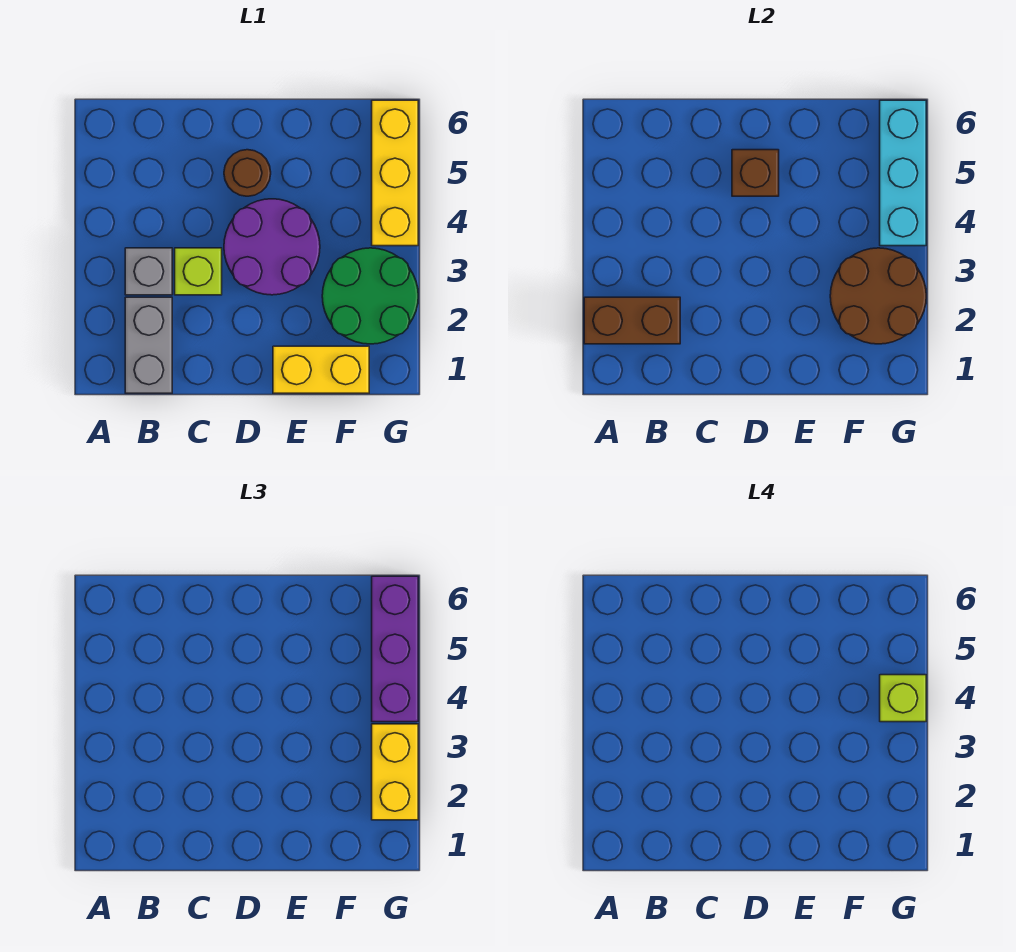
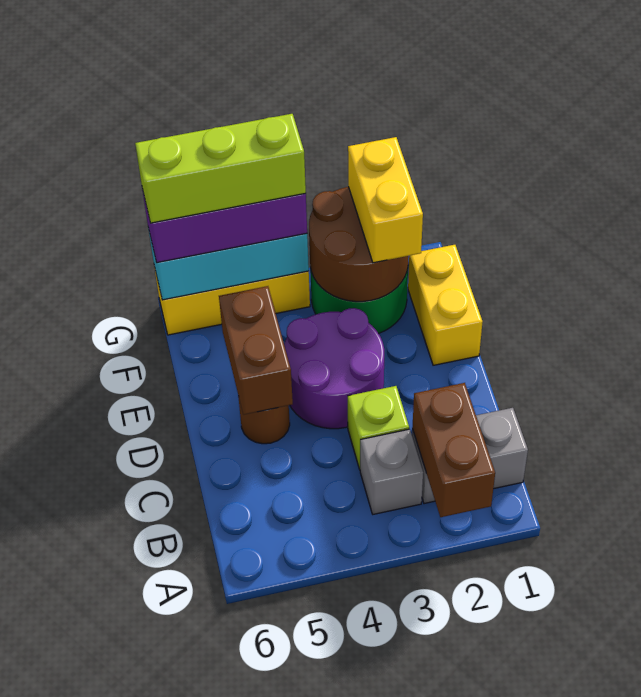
brown brick D5 level 2 -> brown brick D5:E5 level 2
yellow brick G2:G3 level 3 -> yellow brick F2:G2 level 3
lime brick G4 level 4 -> lime brick G4:G6 level 4

